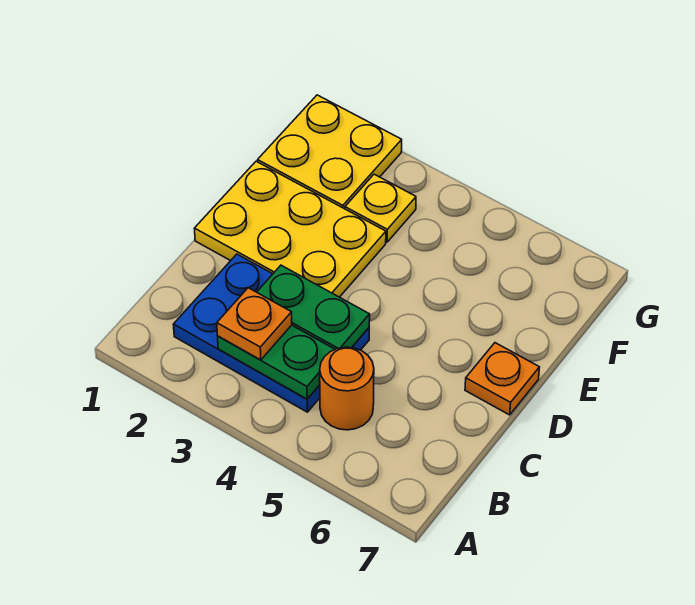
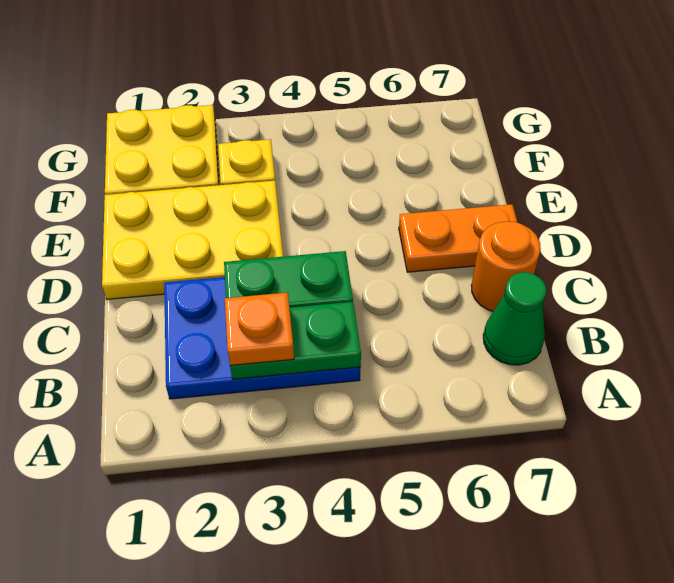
orange round brick B5 level 1 -> orange round brick C7 level 1
none -> green cone B7 level 1
orange plate D7 level 1 -> orange plate D6:D7 level 1

